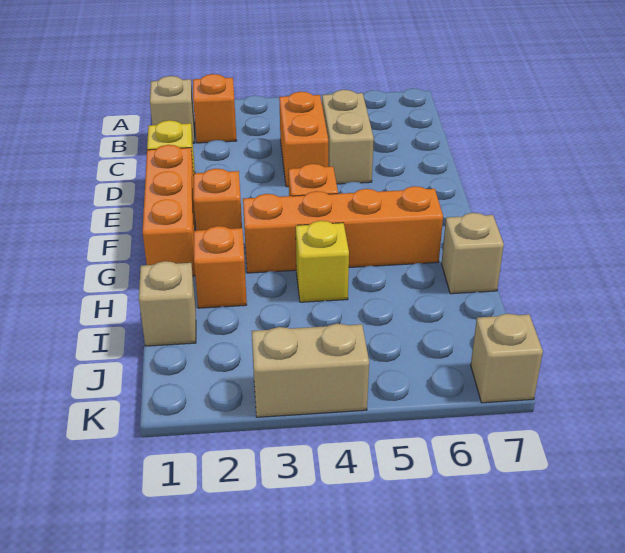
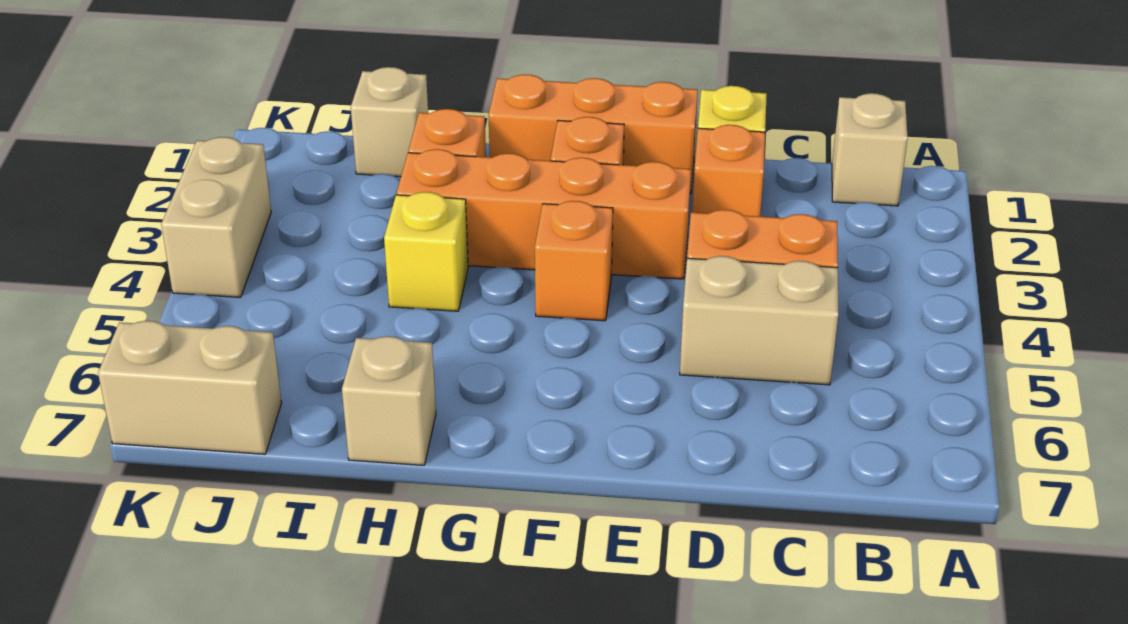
orange brick B2 level 1 -> orange brick D2 level 1
orange brick G3:G6 level 1 -> orange brick E3:H3 level 1
tan brick K7 level 1 -> tan brick J7:K7 level 1

